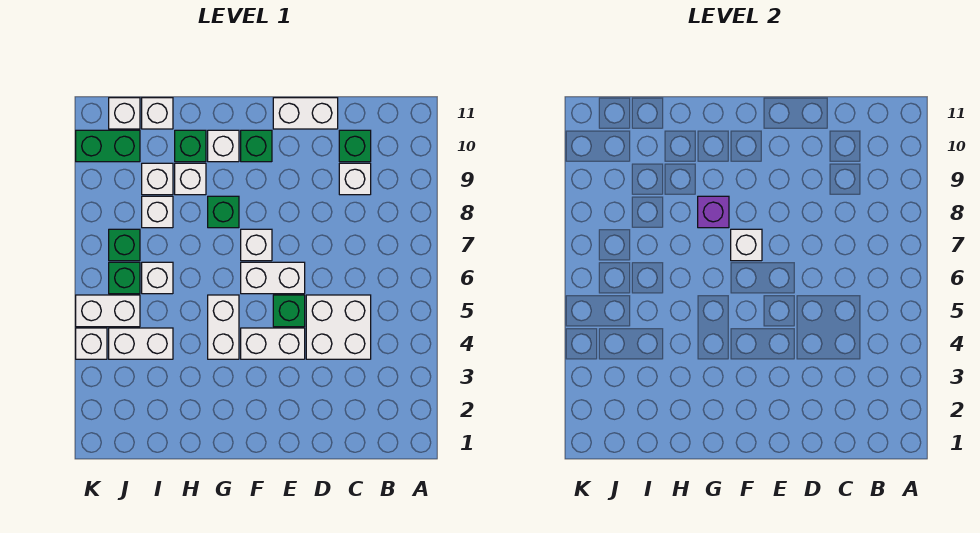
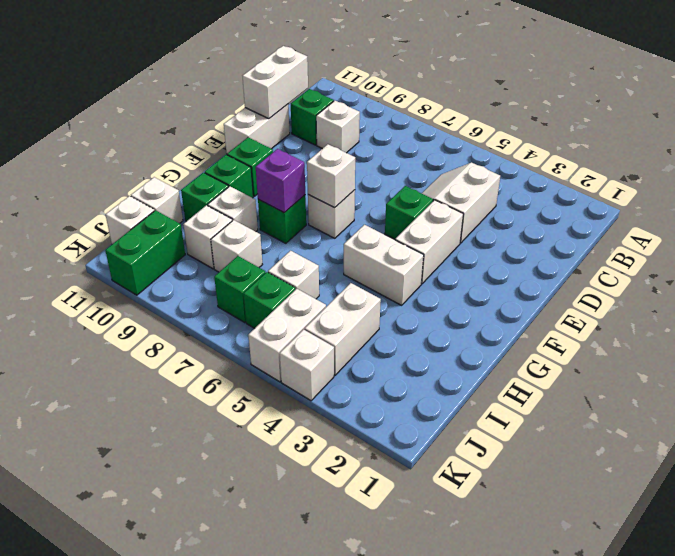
white brick C4:D5 level 1 -> white slope C4:D5 level 1 top 4
white brick E6:F6 level 1 -> white brick C11:D11 level 2
white brick G10 level 1 -> green brick G10 level 1

